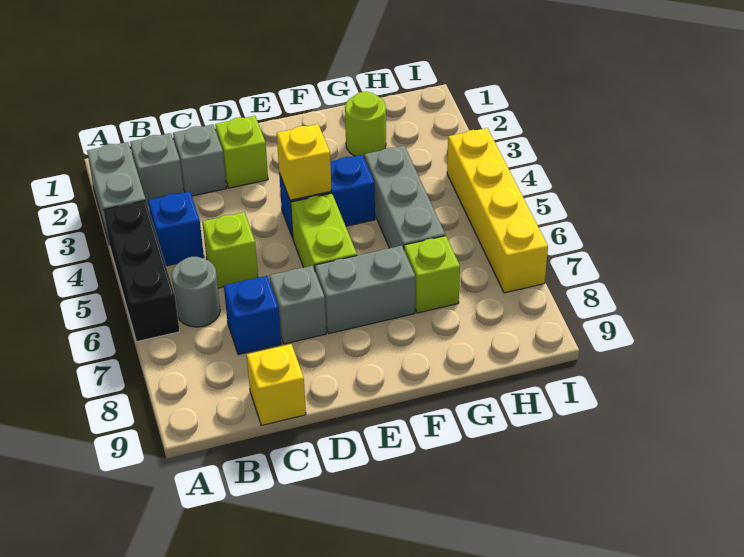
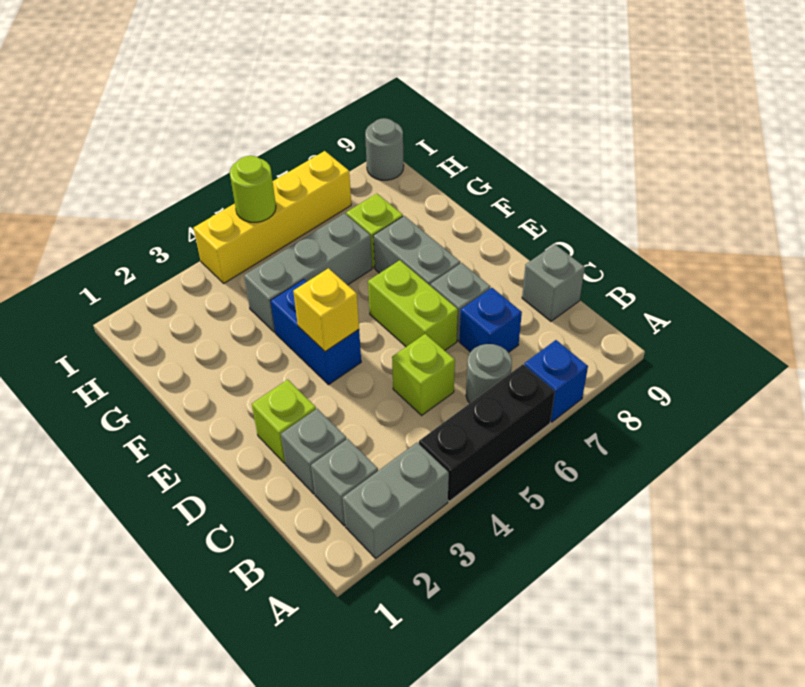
blue brick B4 level 1 -> blue brick A7 level 1
yellow brick C9 level 1 -> grey brick C9 level 1
lime brick E5:E6 level 1 -> lime brick D6:E6 level 1
lime round brick G2 level 1 -> lime round brick I5 level 2
none -> grey round brick I9 level 1

